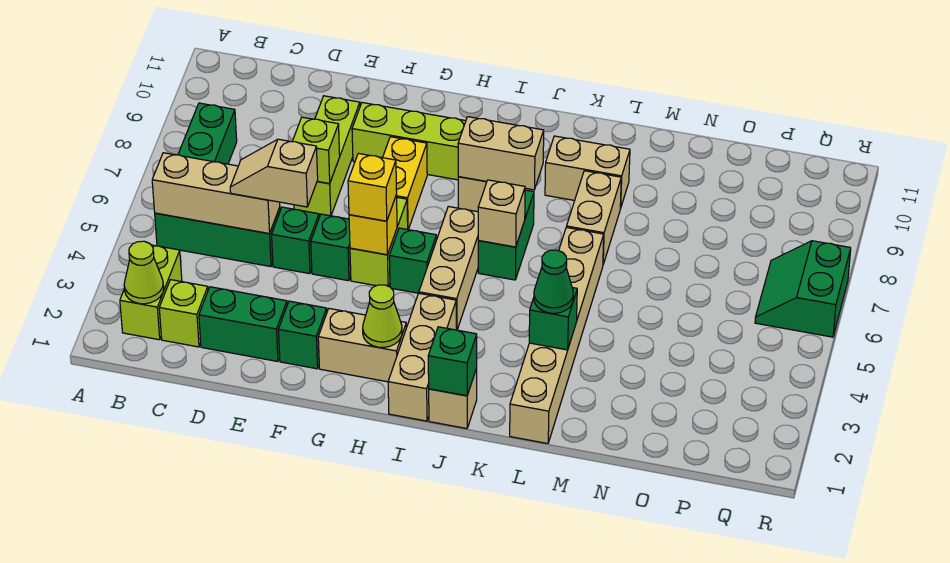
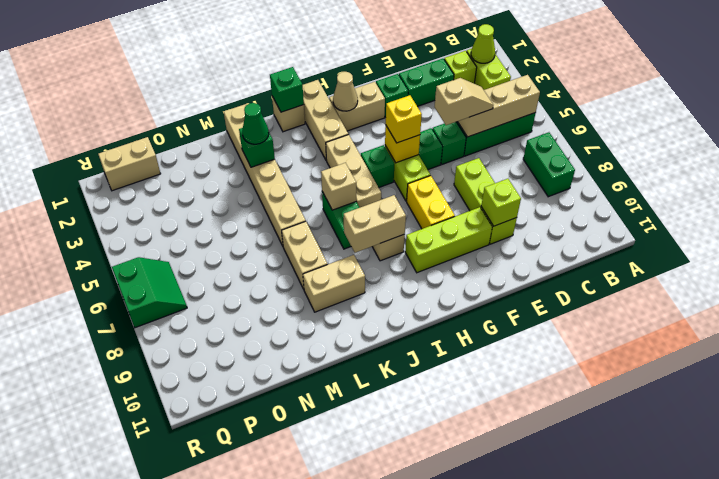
lime brick E7 level 2 -> lime brick E9 level 2
lime cone H2 level 2 -> tan cone H2 level 2
none -> tan brick P1:Q1 level 1

